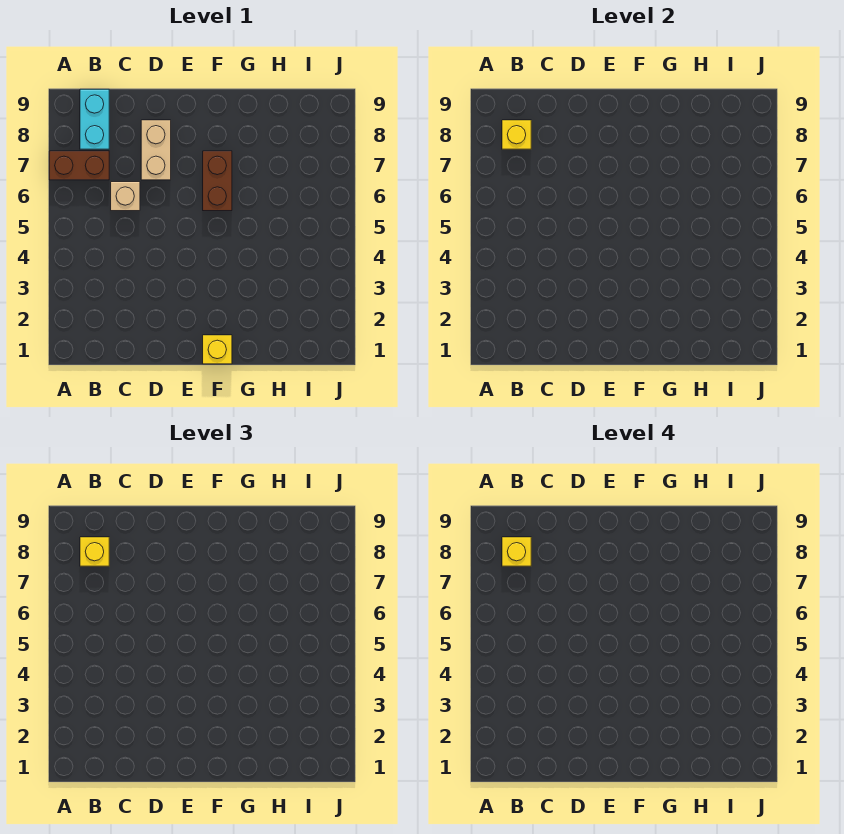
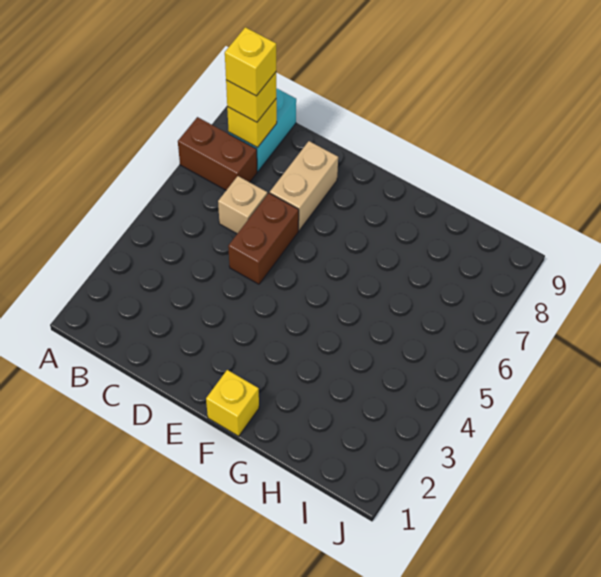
brown brick F6:F7 level 1 -> brown brick D5:D6 level 1

